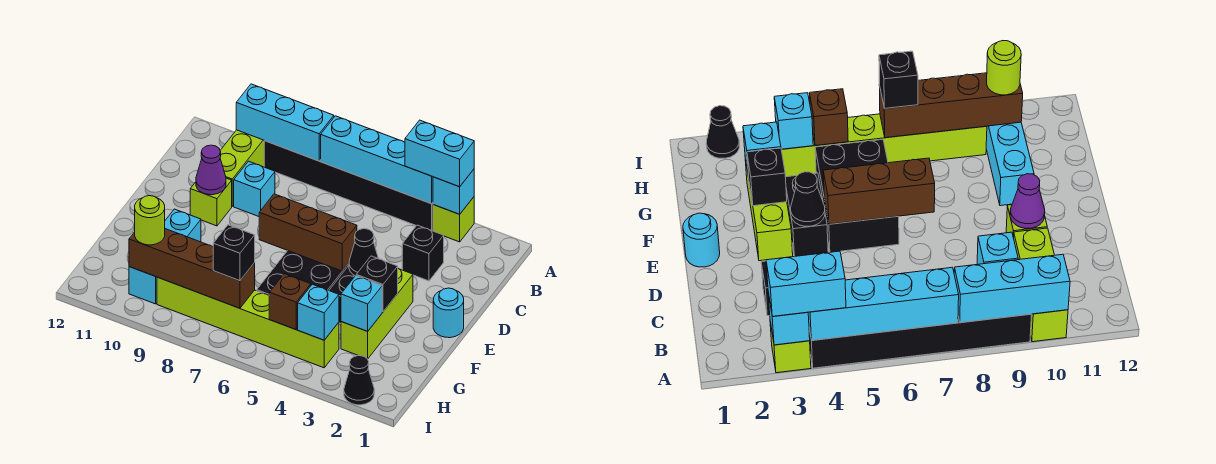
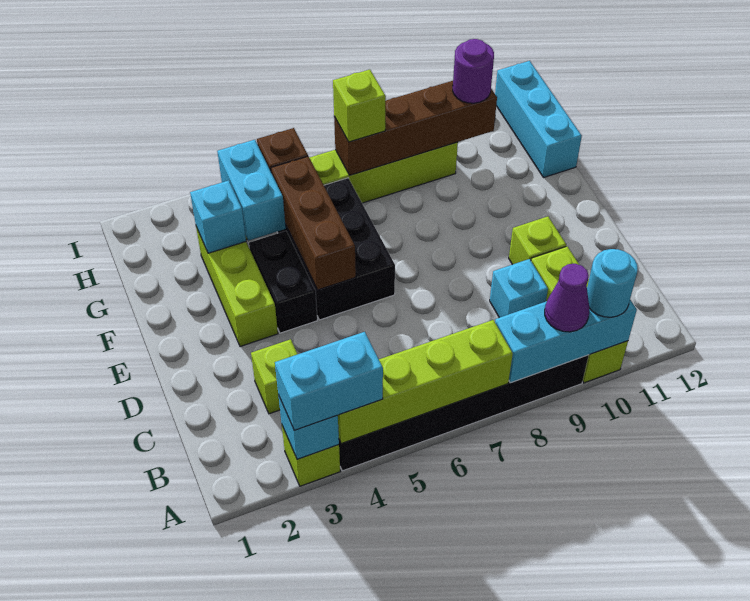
cyan brick A4:A7 level 2 -> lime brick A4:A7 level 2
black brick C3 level 1 -> lime brick C3 level 1
purple cone D10 level 2 -> purple cone A9 level 3
cyan round brick E1 level 1 -> cyan round brick A10 level 3
black cone E4 level 2 -> none
brown brick E5:E7 level 2 -> brown brick E5:G5 level 2
black brick F3 level 2 -> none
cyan brick F10:H10 level 1 -> cyan brick G12:I12 level 1
cyan brick H4 level 2 -> cyan brick G4:H4 level 2
black brick H7 level 3 -> lime brick H7 level 3
lime round brick H10 level 3 -> purple round brick H10 level 3
black cone I2 level 1 -> none

